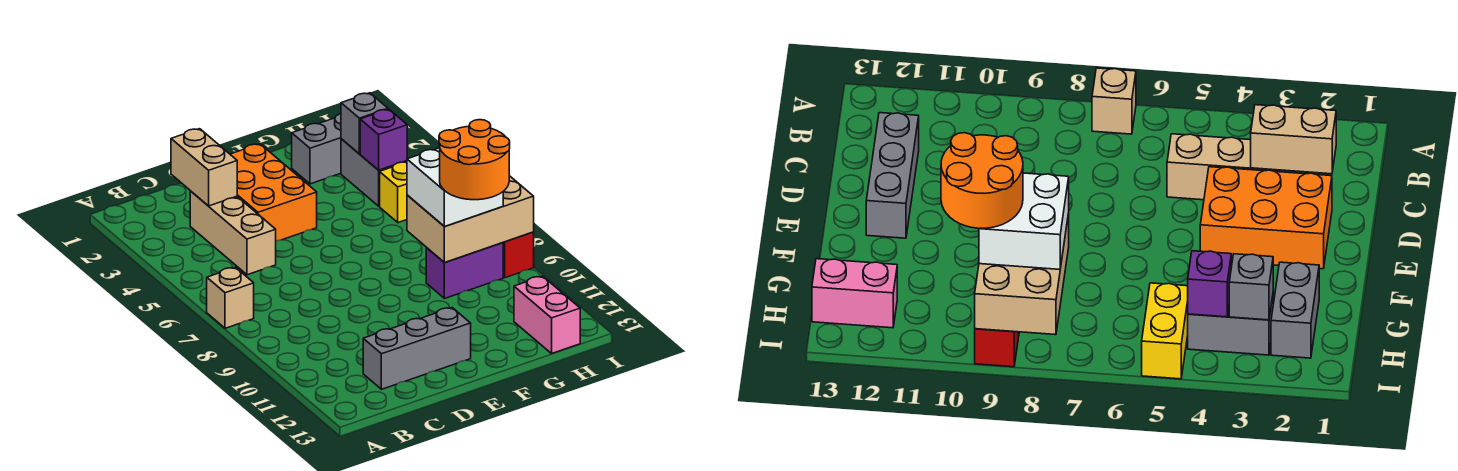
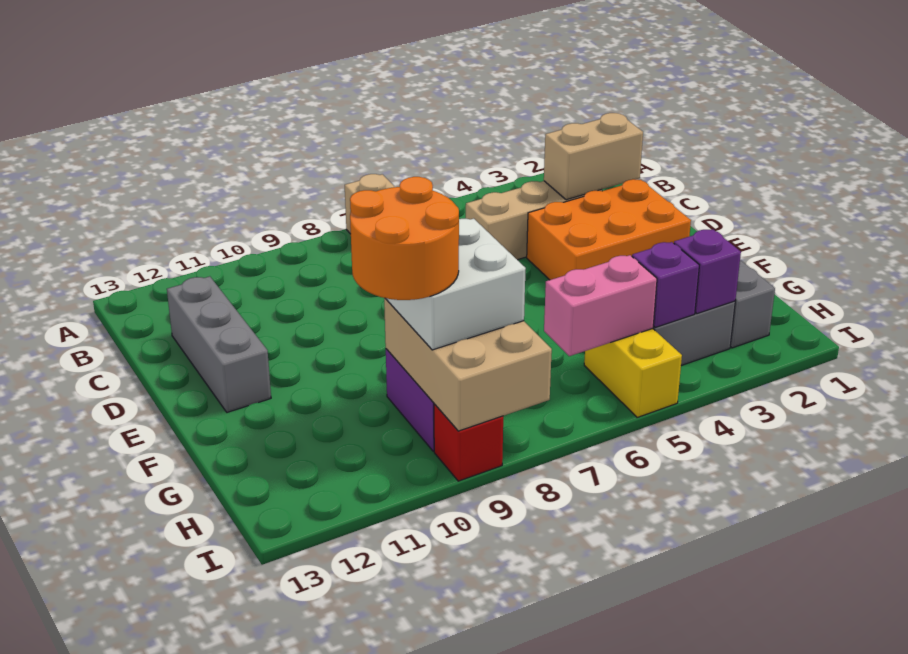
grey brick H3 level 2 -> purple brick H3 level 2
pink brick H12:H13 level 1 -> pink brick H5:H6 level 2

